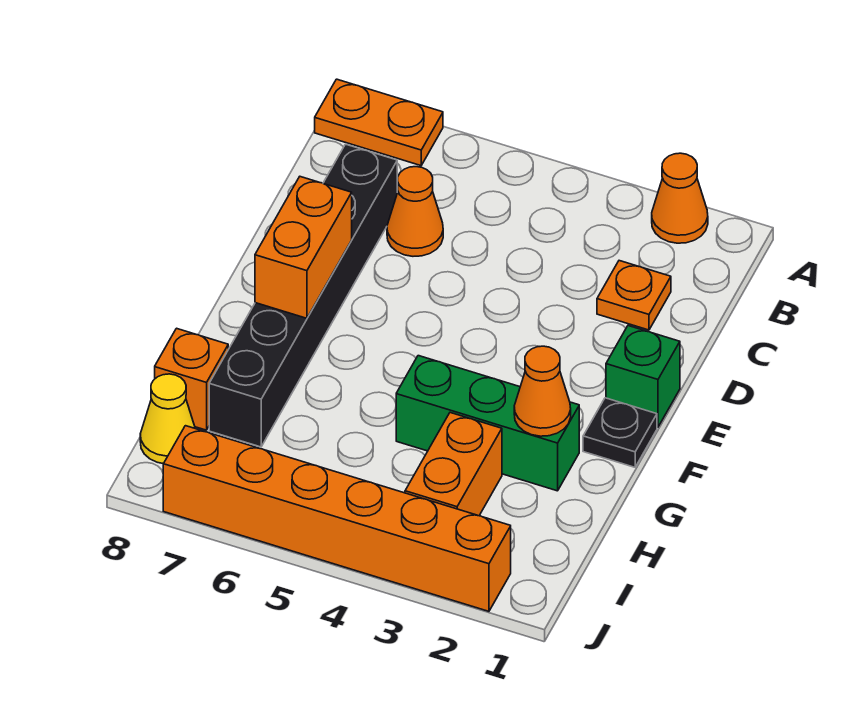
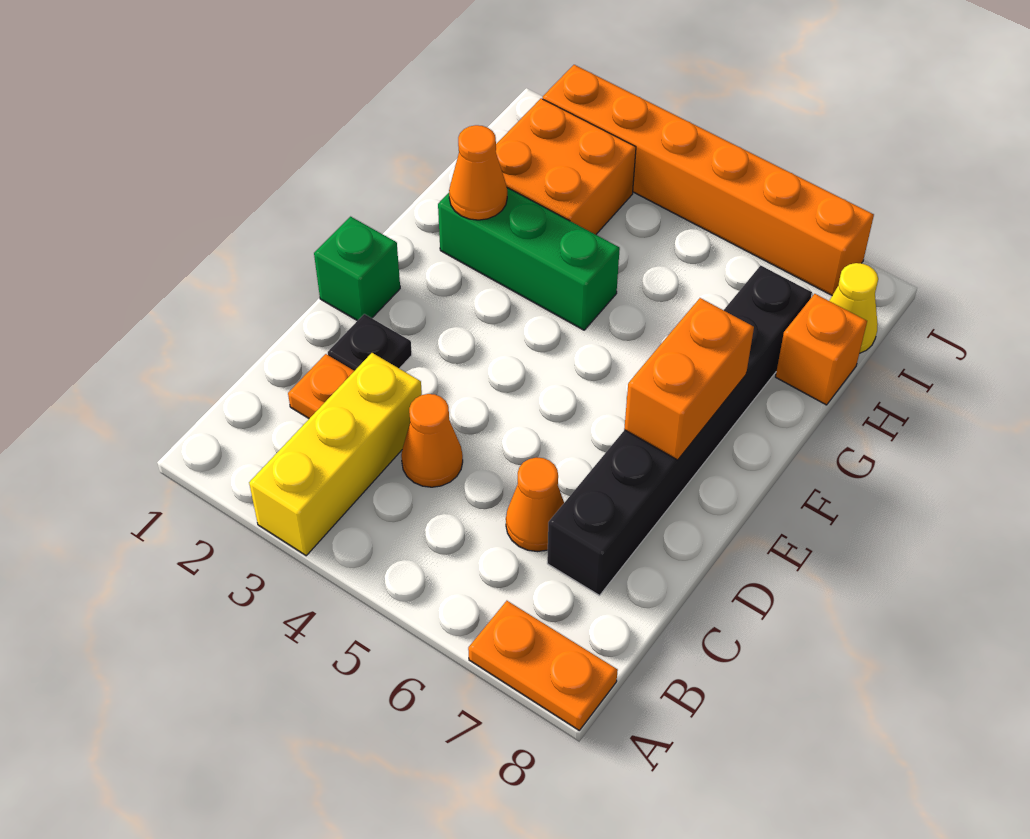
orange cone A2 level 1 -> orange cone C4 level 1
none -> yellow brick A3:C3 level 1
black plate F1 level 1 -> black plate D2 level 1
orange brick H3:I3 level 1 -> orange brick H2:I3 level 1

